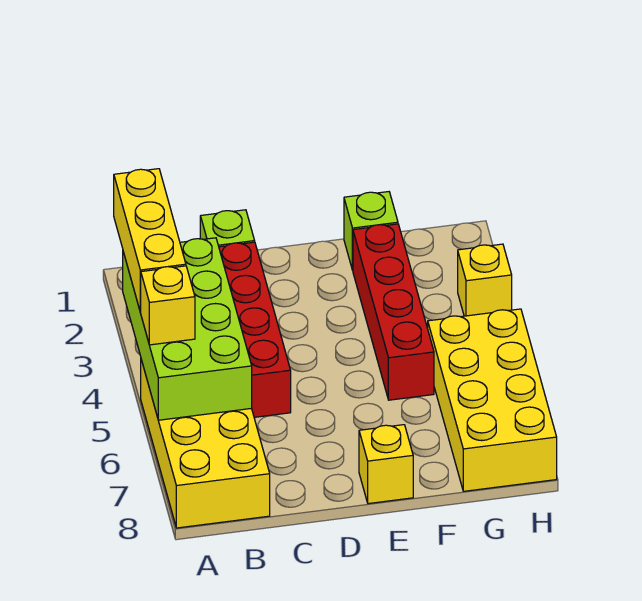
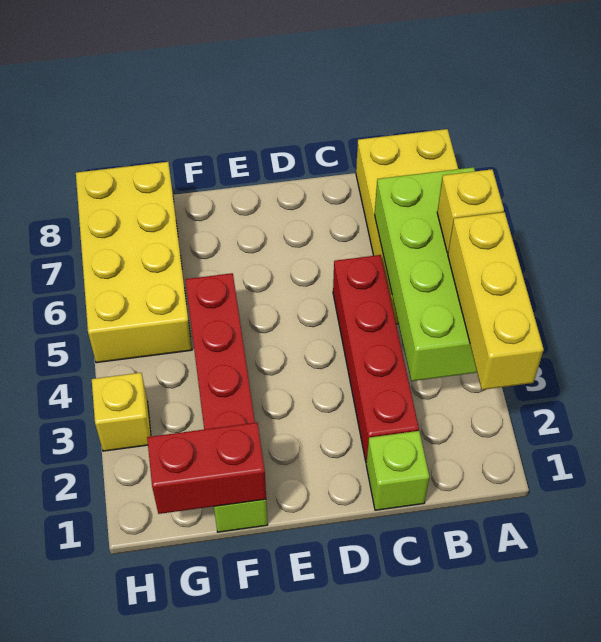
yellow brick E8 level 1 -> none
none -> red brick F1:G1 level 2

